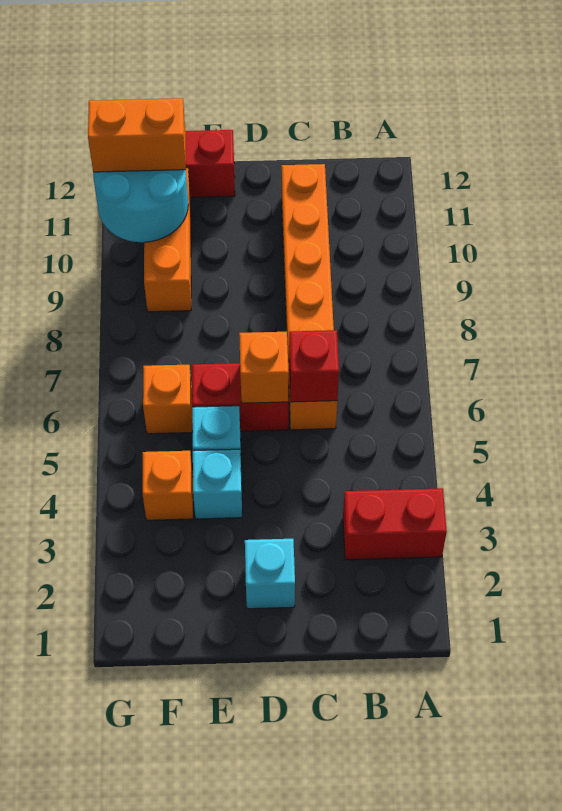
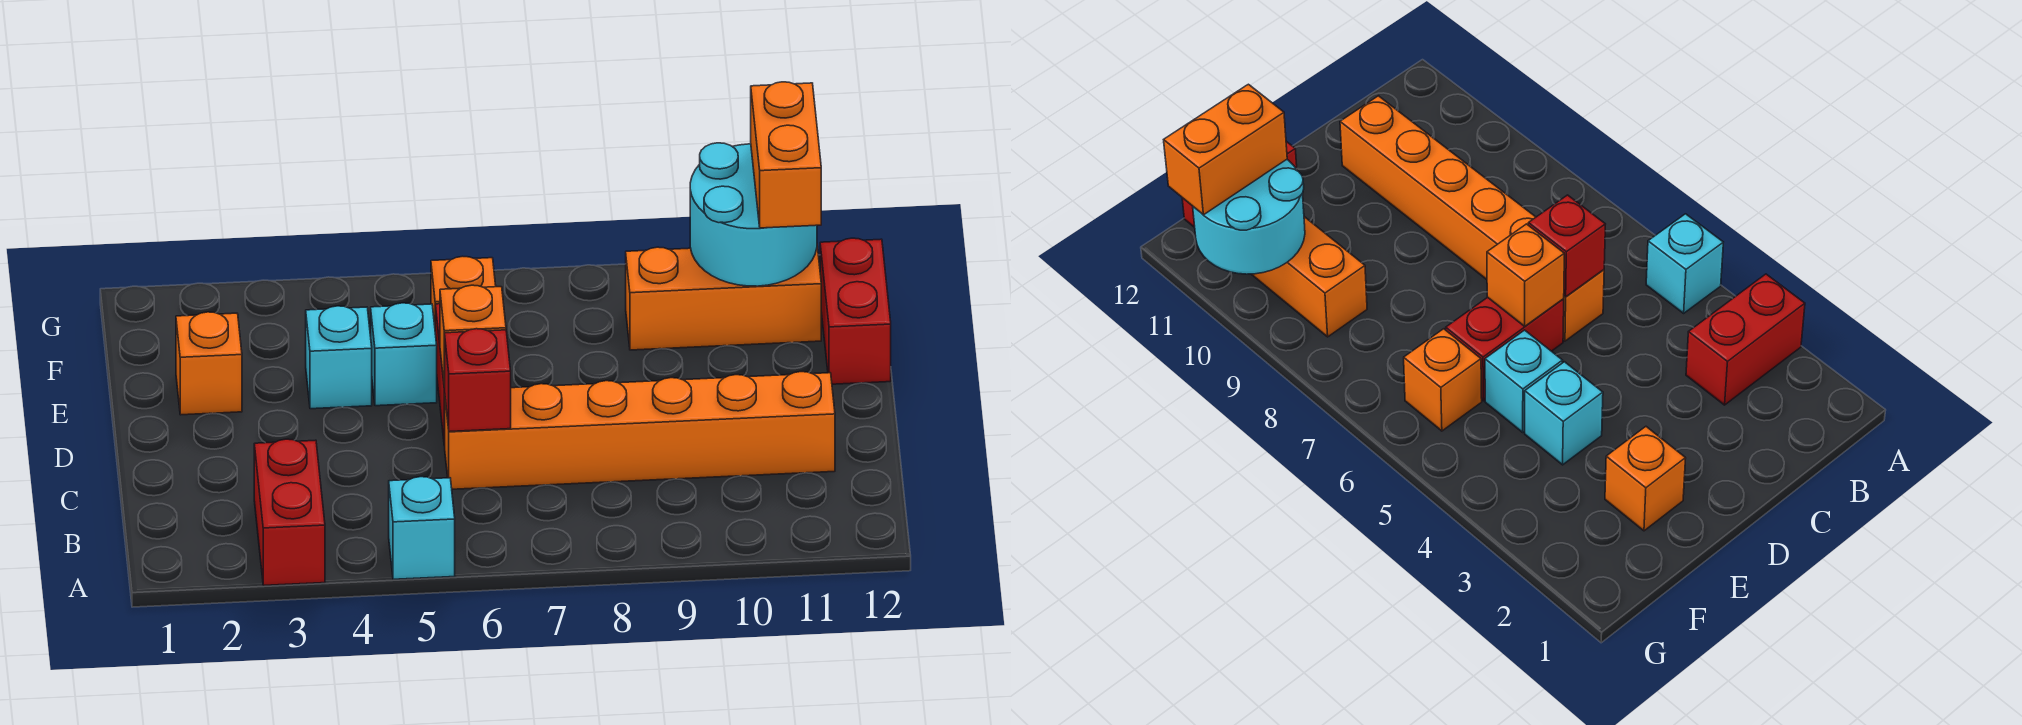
cyan brick D2 level 1 -> cyan brick A5 level 1
orange brick F4 level 1 -> orange brick E2 level 1

